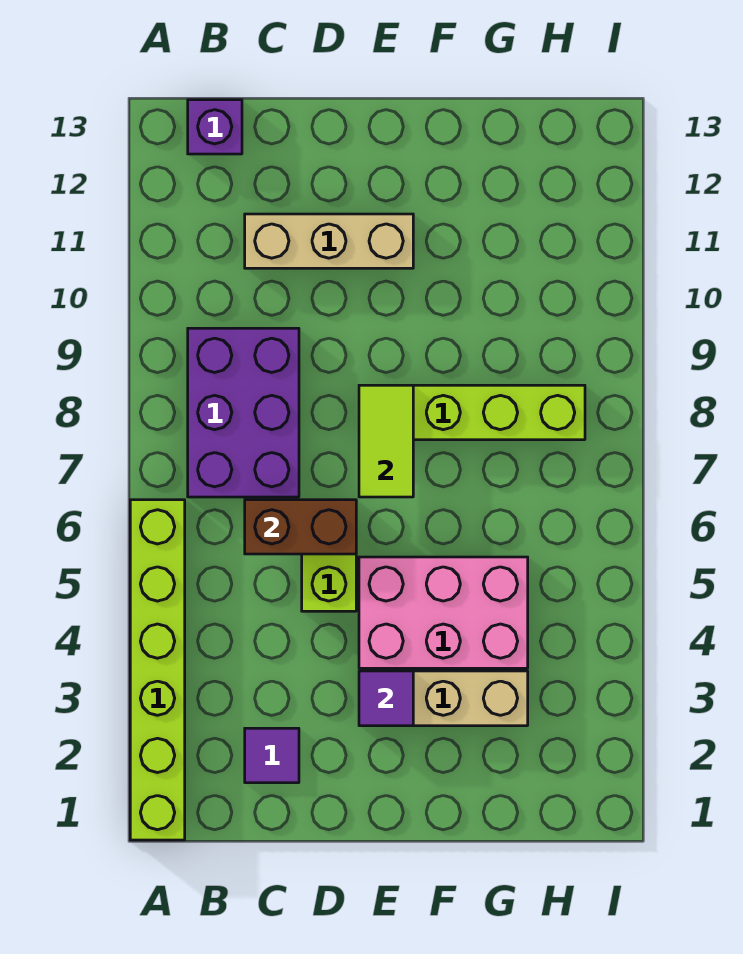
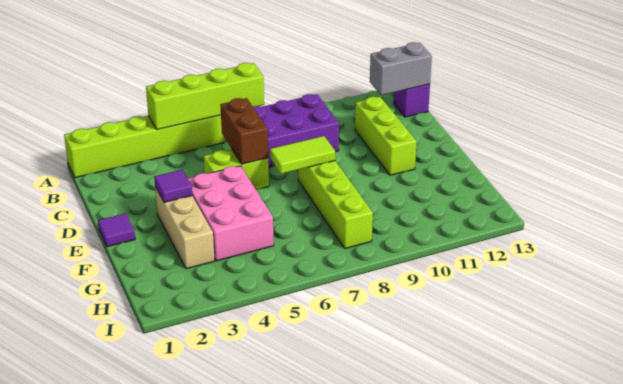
none -> lime brick A4:A7 level 2
none -> grey brick B12:B13 level 2
purple tile C2 level 1 -> purple tile E1 level 1
tan brick C11:E11 level 1 -> lime brick C11:E11 level 1

